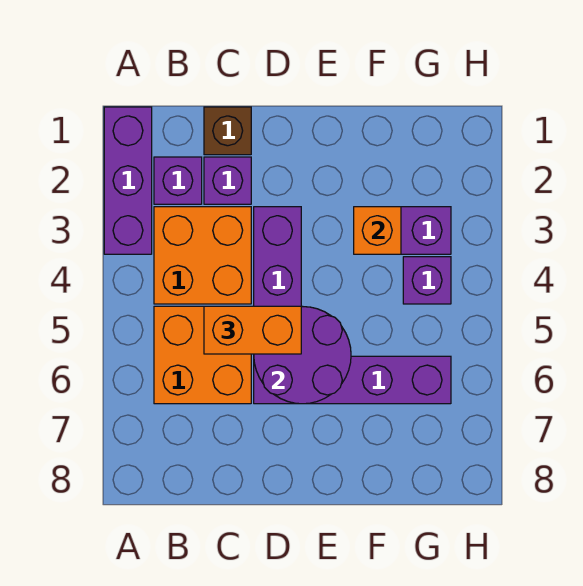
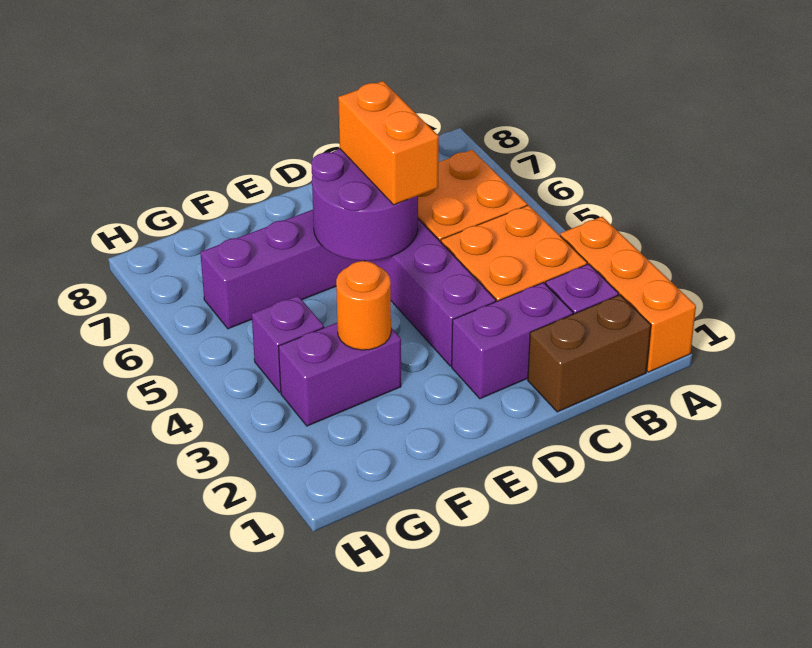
purple brick A1:A3 level 1 -> orange brick A1:A3 level 1
brown brick C1 level 1 -> brown brick B1:C1 level 1
purple brick C2 level 1 -> purple brick C2:D2 level 1
orange brick C5:D5 level 3 -> orange brick D5:D6 level 3
orange brick F3 level 2 -> orange round brick F3 level 2

